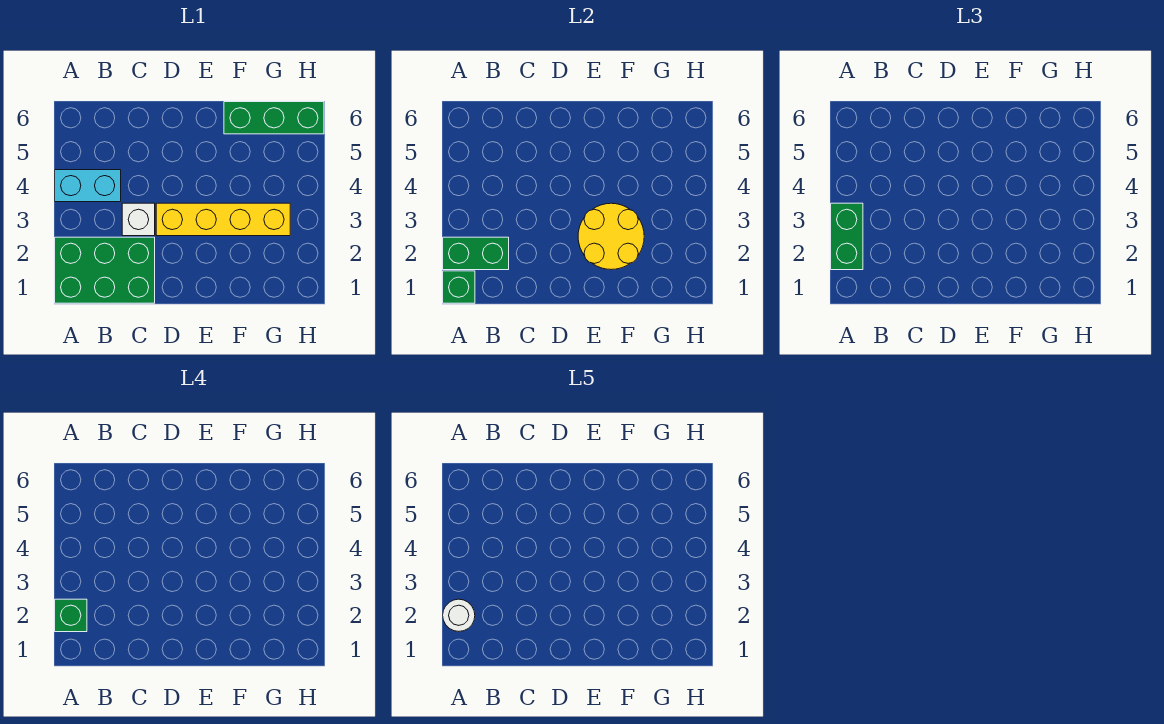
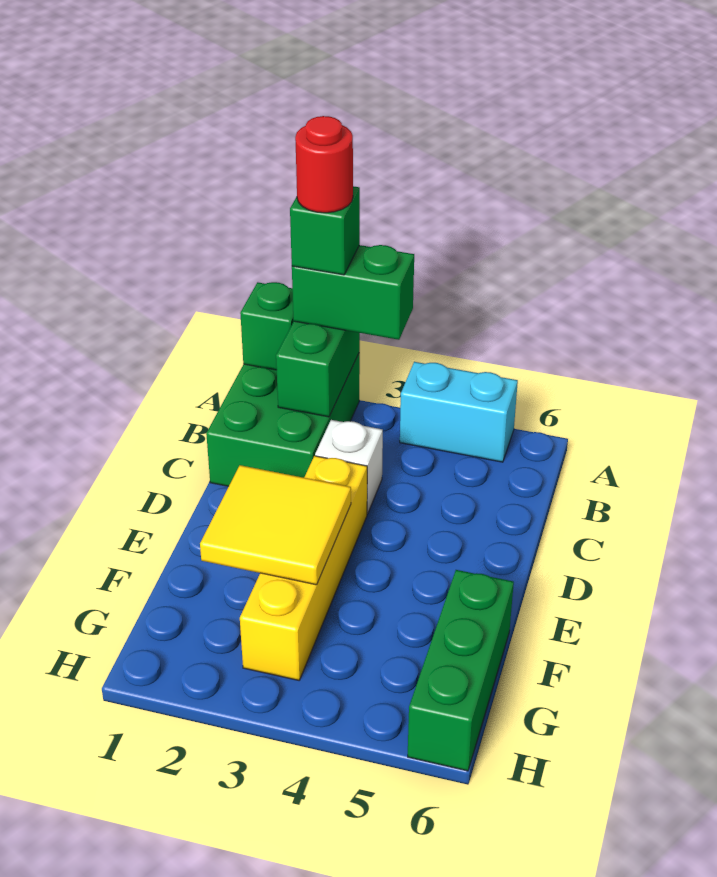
white round brick A2 level 5 -> red round brick A2 level 5
cyan brick A4:B4 level 1 -> cyan brick A4:A5 level 1
yellow round brick E2:F3 level 2 -> yellow tile E2:F3 level 2

